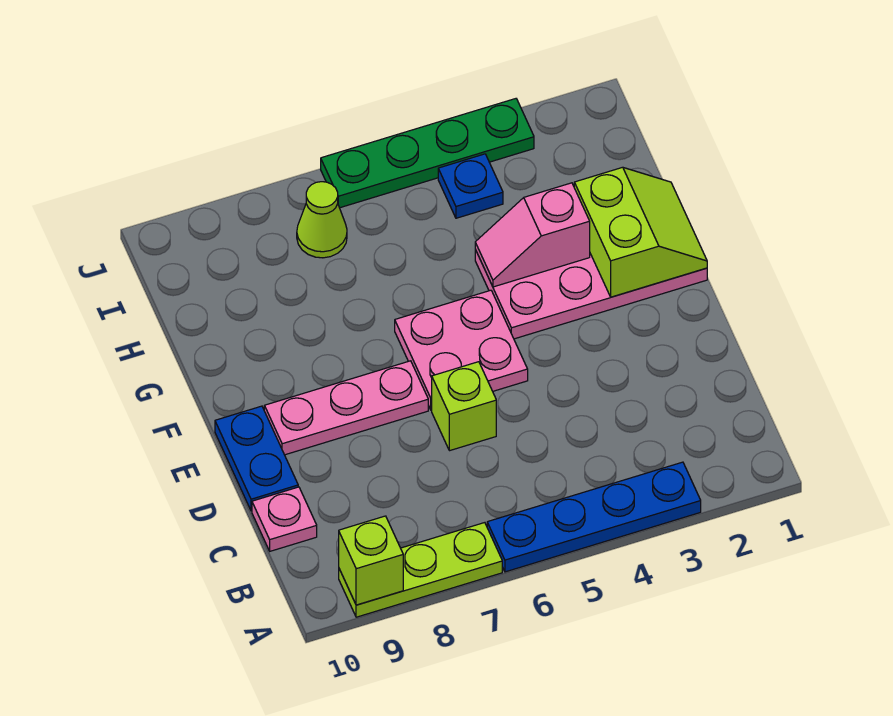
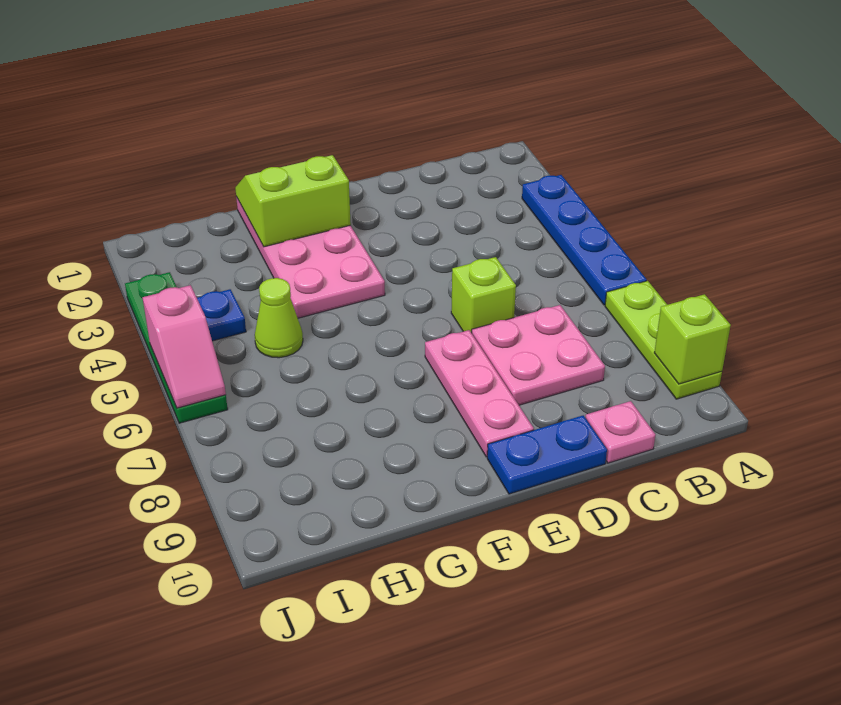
pink plate E5:F6 level 1 -> pink plate C7:D8 level 1
pink slope G3:G4 level 2 top 3 -> pink slope J5:J6 level 2 top 5
lime cone I7 level 1 -> lime cone H5 level 1

